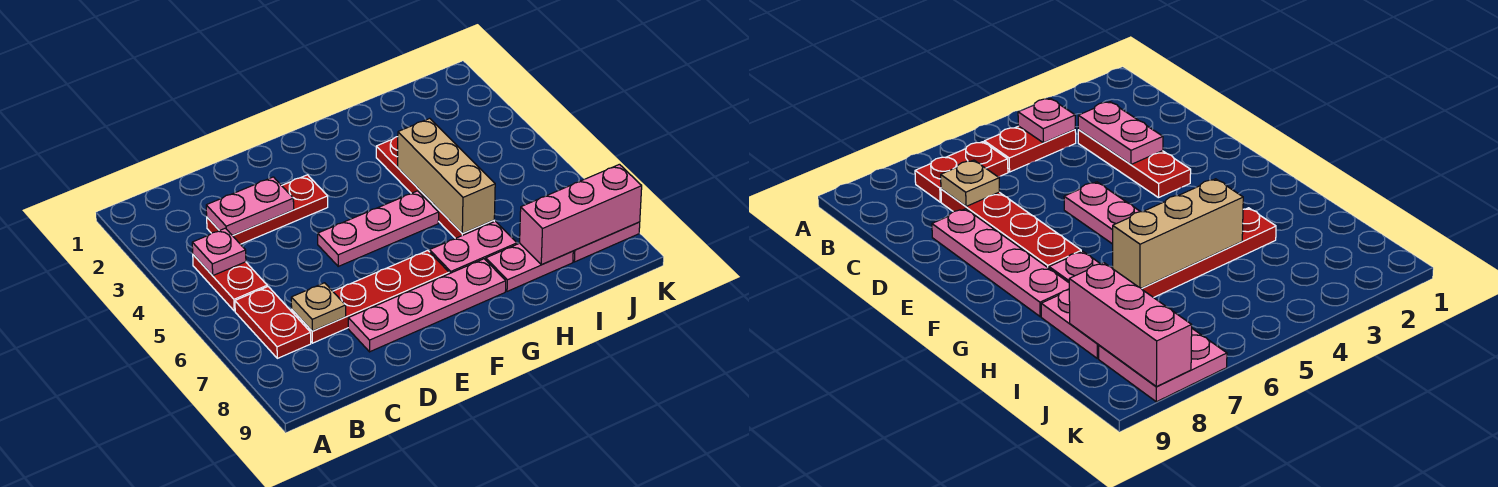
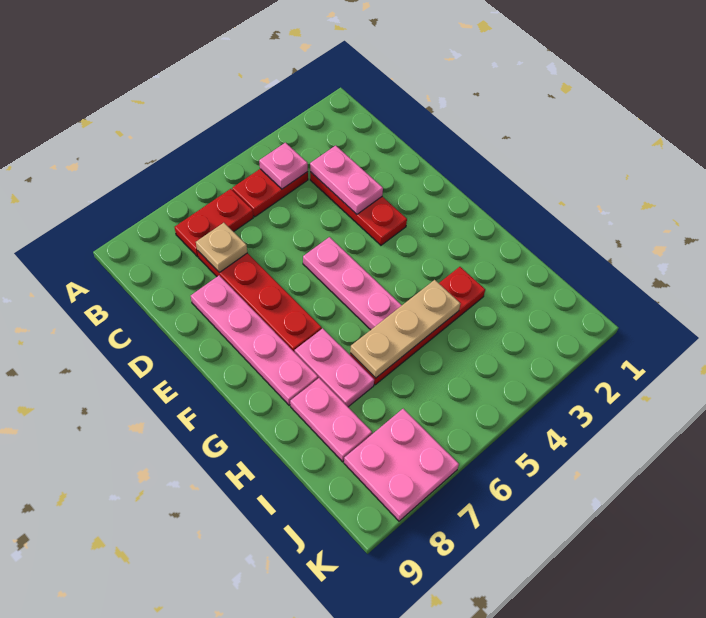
tan brick H4:H6 level 2 -> tan plate H4:H6 level 2
pink brick I8:K8 level 2 -> none

